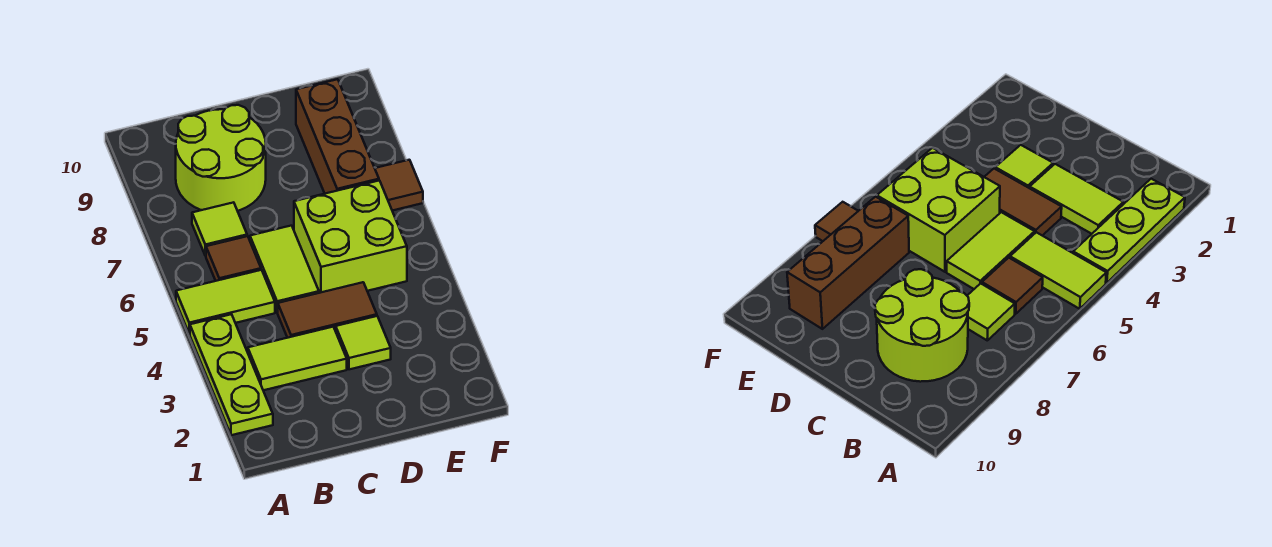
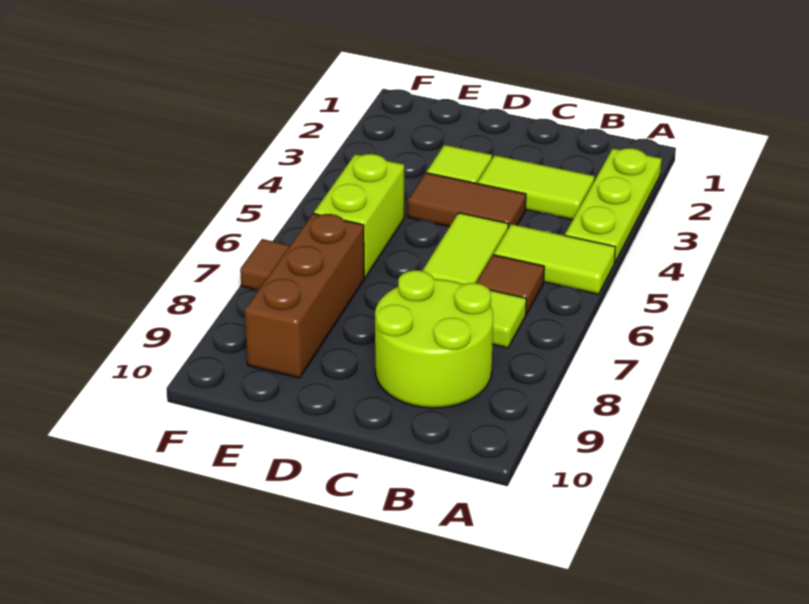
lime brick D5:E6 level 1 -> lime brick E5:E6 level 1

